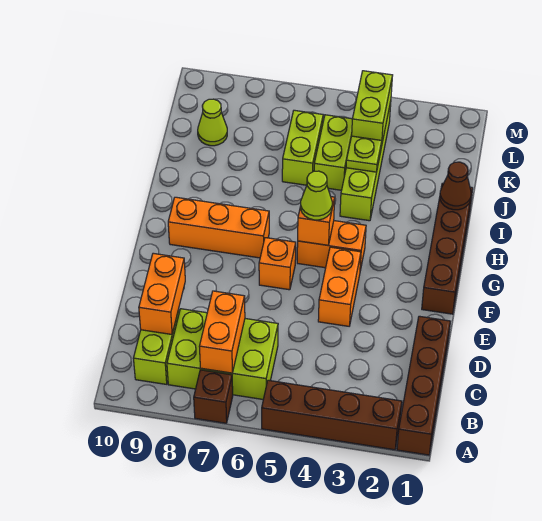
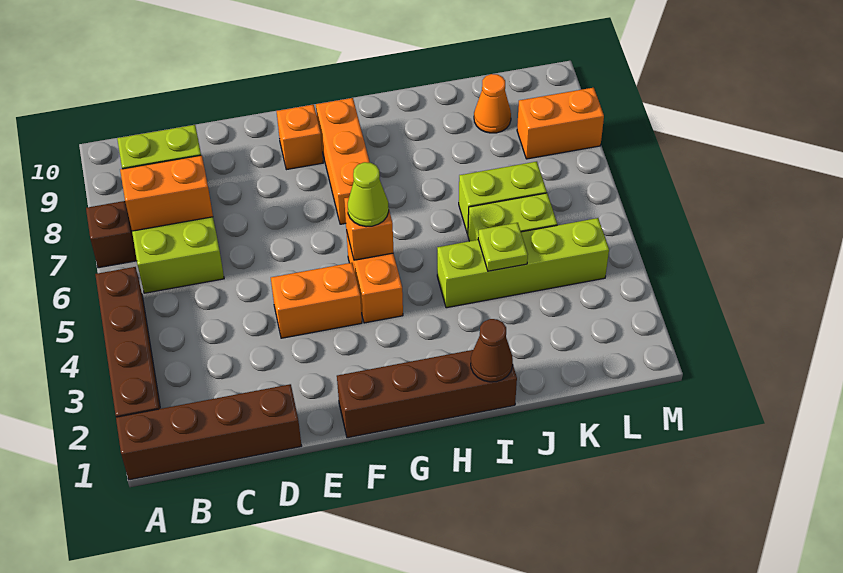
orange brick C9:D9 level 2 -> orange brick L8:M8 level 1
orange brick F6 level 1 -> orange brick F9 level 1
lime brick K4:L4 level 2 -> none
lime cone K9 level 1 -> orange cone K9 level 1

